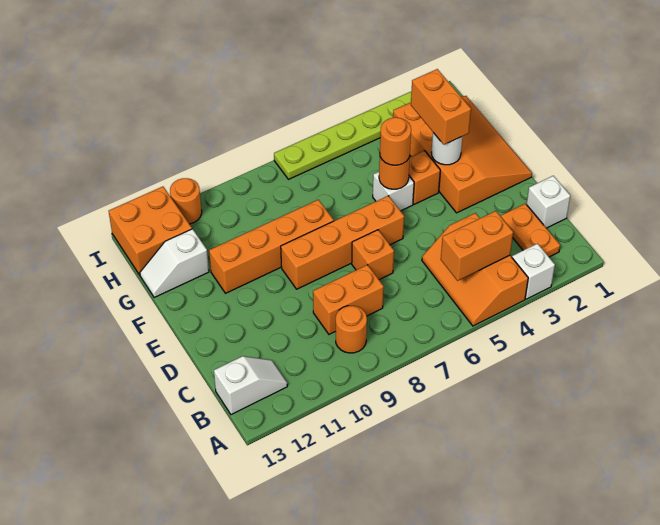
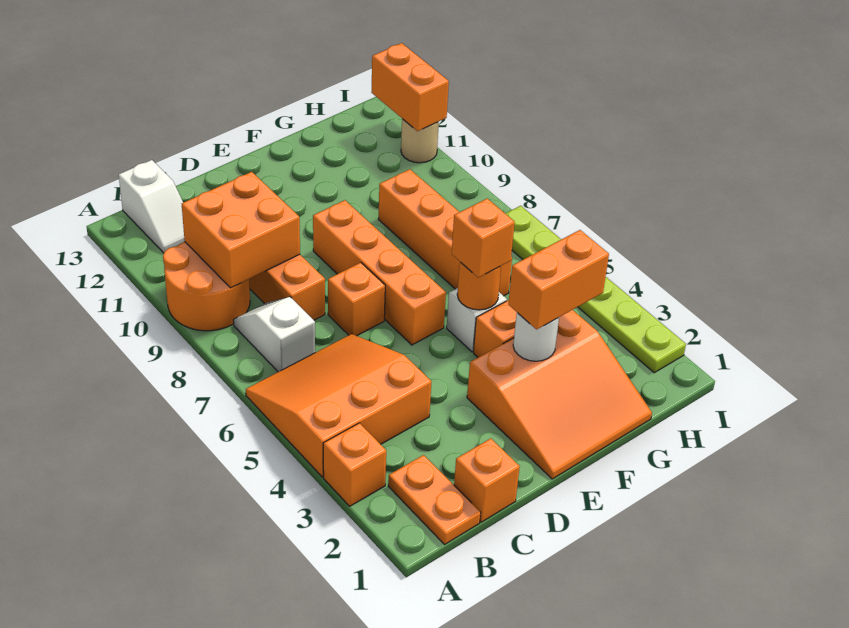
white brick A3 level 1 -> orange brick A3 level 1
orange slope A4:C5 level 1 top 4 -> orange slope A4:C6 level 1 top 4
orange plate B2:C2 level 1 -> orange plate B1:B2 level 1
orange brick B4:B5 level 2 -> orange brick I11:I12 level 2
orange round brick B9 level 1 -> orange round brick A9:B10 level 1
white brick C1 level 1 -> orange brick C1 level 1
orange slope E1:H3 level 1 top 3 -> orange slope E1:G3 level 1 top 3
orange round brick F5 level 3 -> orange brick F5 level 3
orange brick F8:F11 level 1 -> orange brick G6:G9 level 1
white slope G12:G13 level 1 top 12 -> white slope B7:B8 level 1 top 7
orange brick H12:I13 level 1 -> orange brick B9:C10 level 2
orange round brick I11 level 1 -> tan round brick I11 level 1

